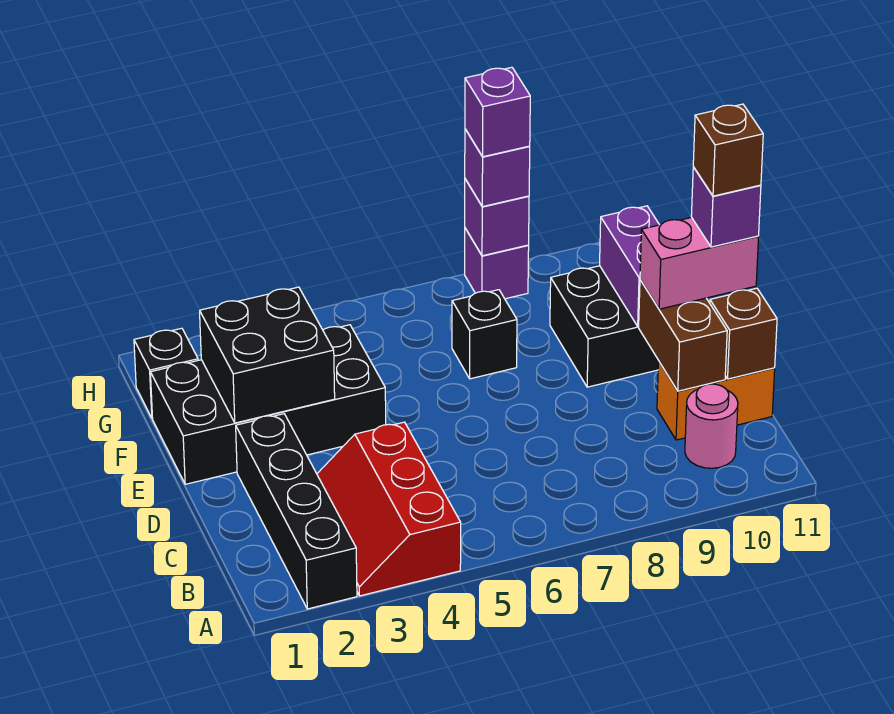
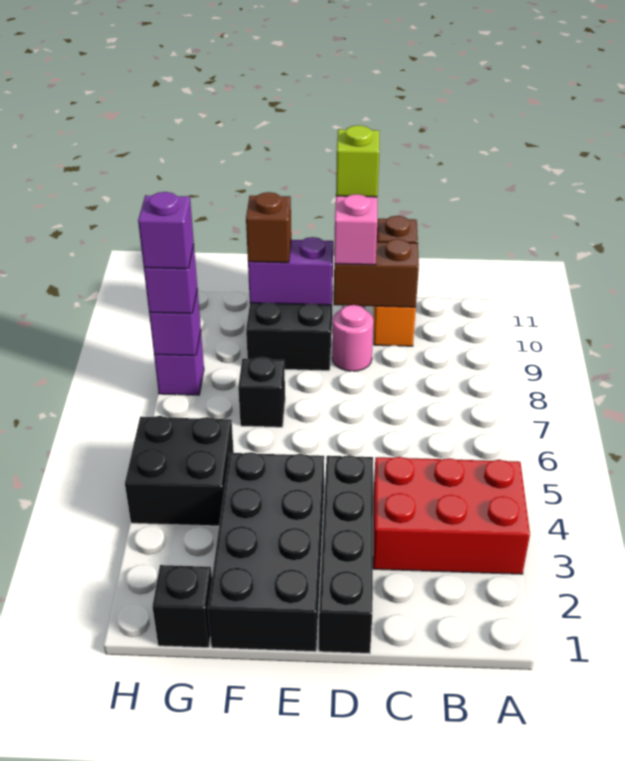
black brick A2:D2 level 1 -> black brick D1:D4 level 1
red slope A3:C4 level 1 top 4 -> red brick A3:C4 level 1
pink round brick B10 level 1 -> pink round brick D9 level 1
purple brick D11 level 4 -> lime brick D11 level 4
brown brick D11 level 5 -> brown brick F10 level 3
black brick E2:F3 level 2 -> black brick G4:H5 level 1

